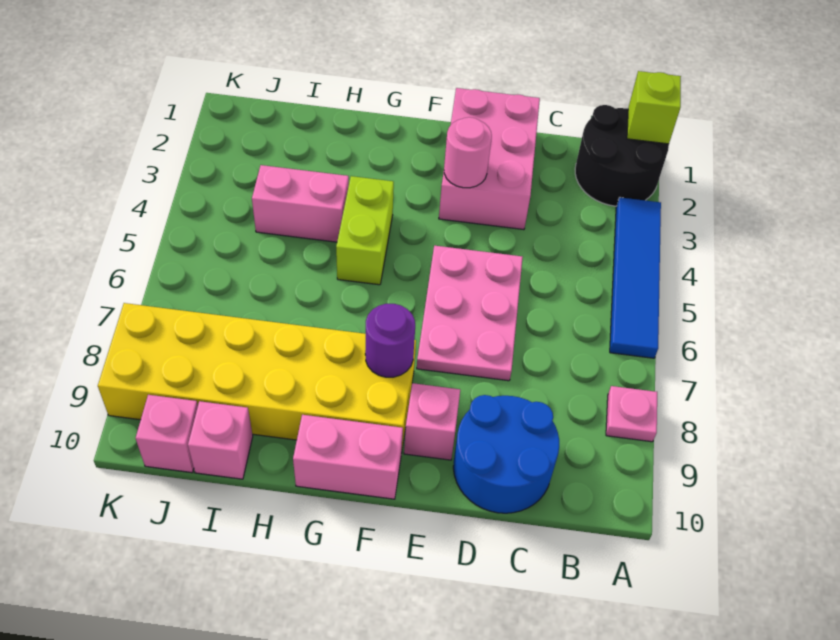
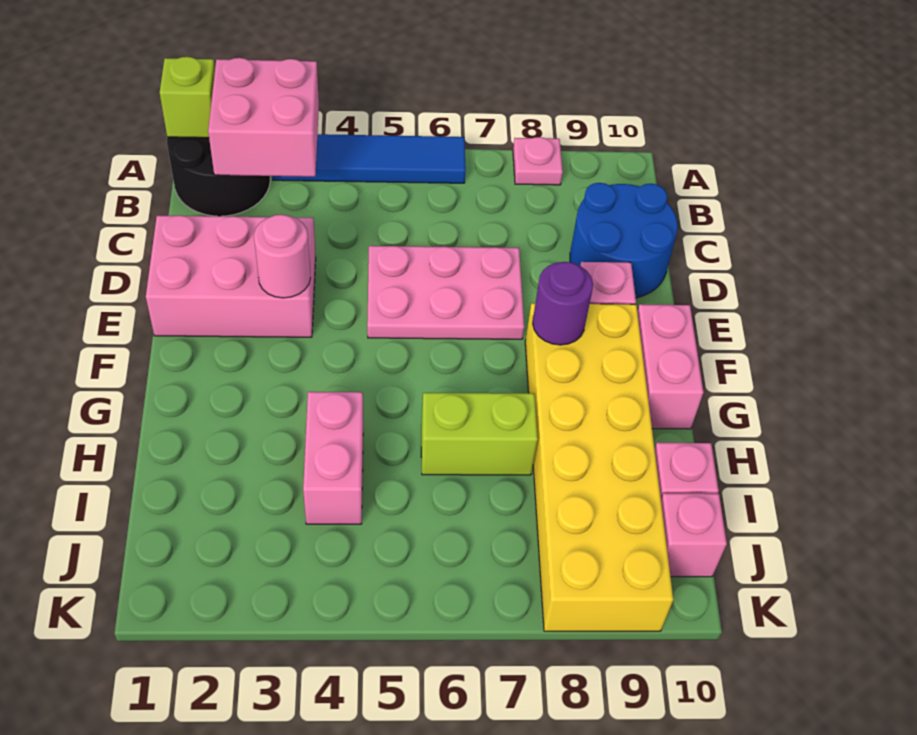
none -> pink brick A2:B3 level 2
lime brick G4:G5 level 1 -> lime brick H6:H7 level 1

